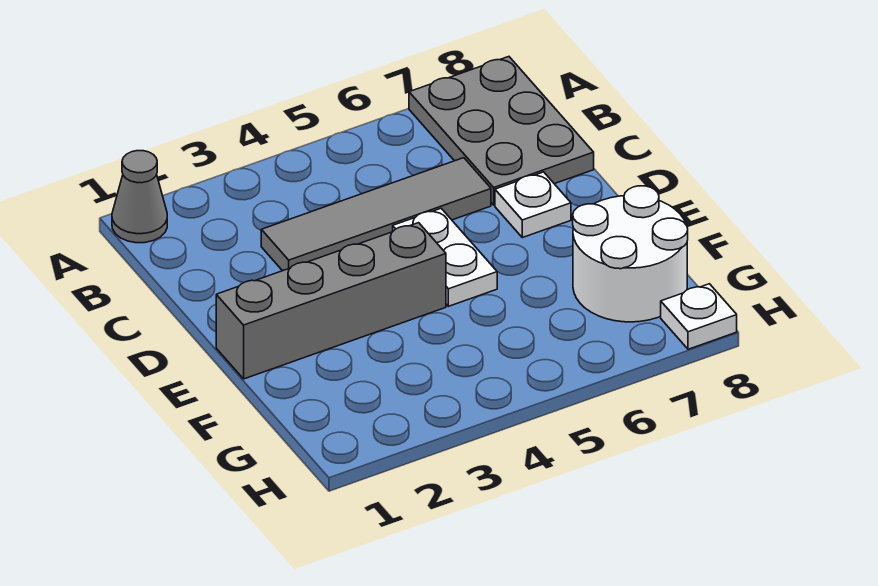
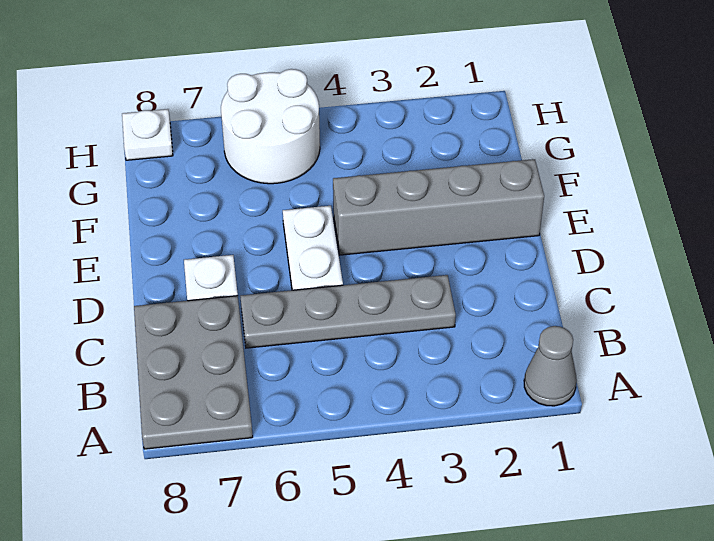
grey tile C3:C6 level 1 -> grey plate C3:C6 level 1
white round brick F7:G8 level 1 -> white round brick G5:H6 level 1

